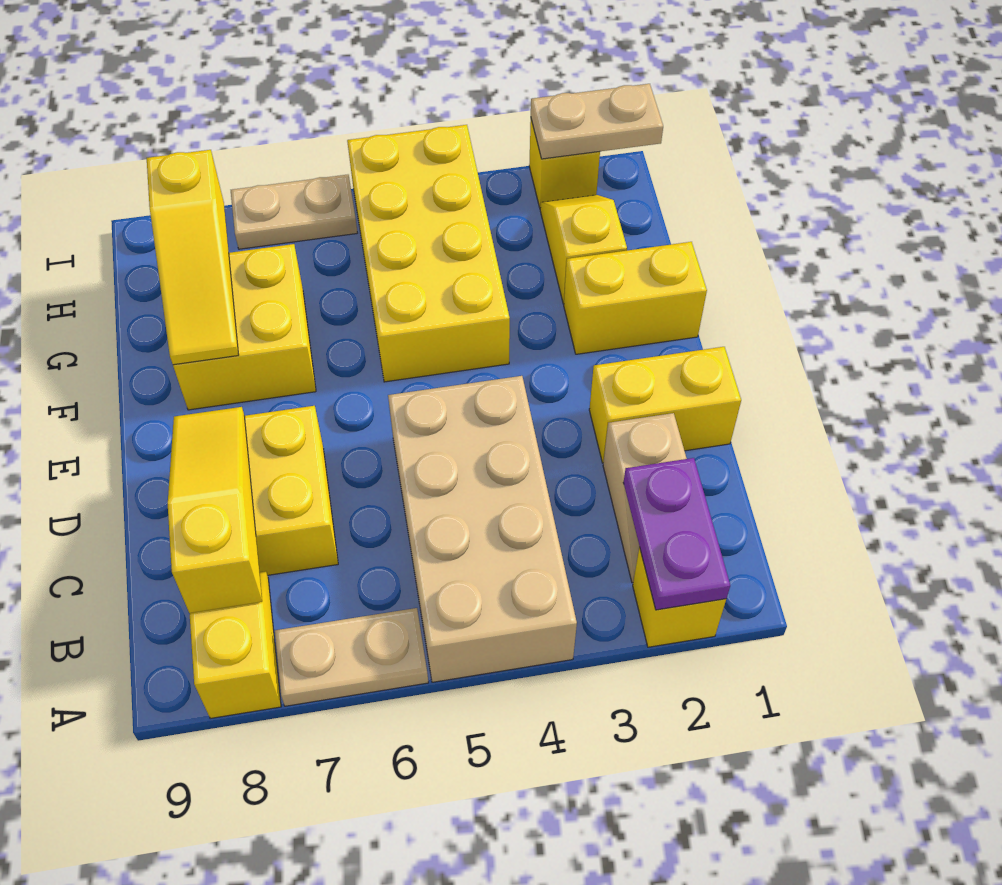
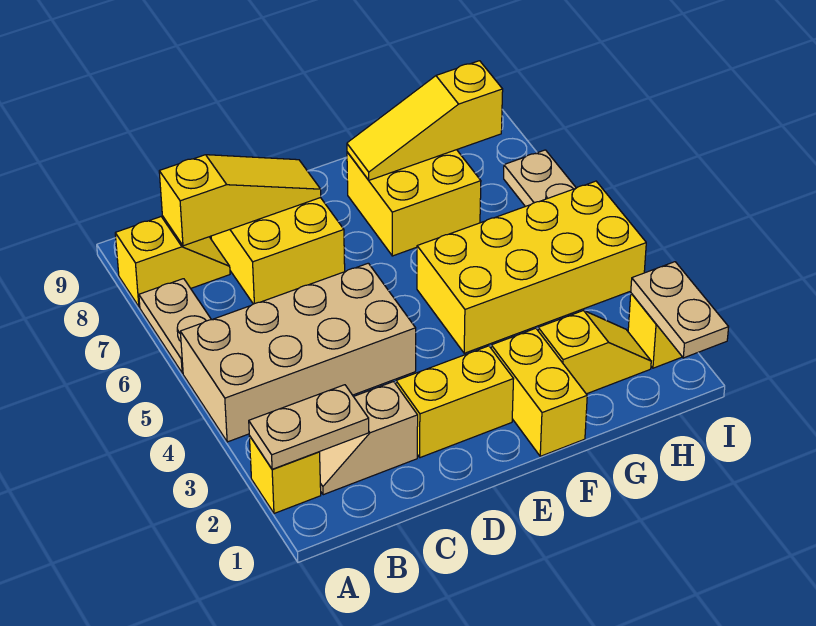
purple plate A2:B2 level 2 -> tan plate A2:B2 level 2
yellow brick D1:D2 level 1 -> yellow brick D2:E2 level 1

